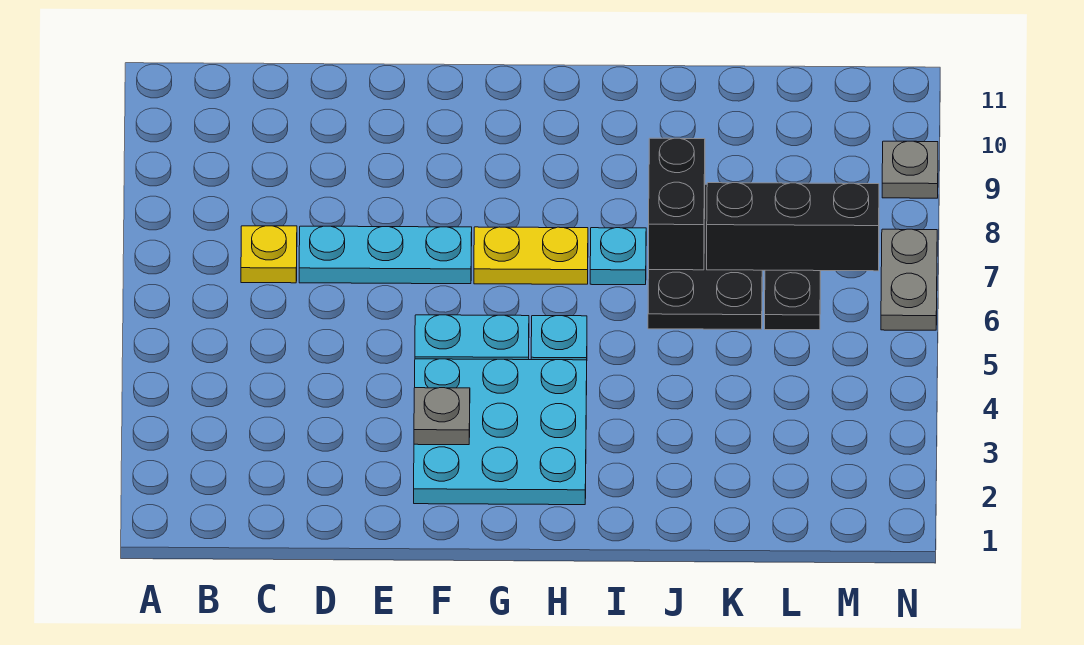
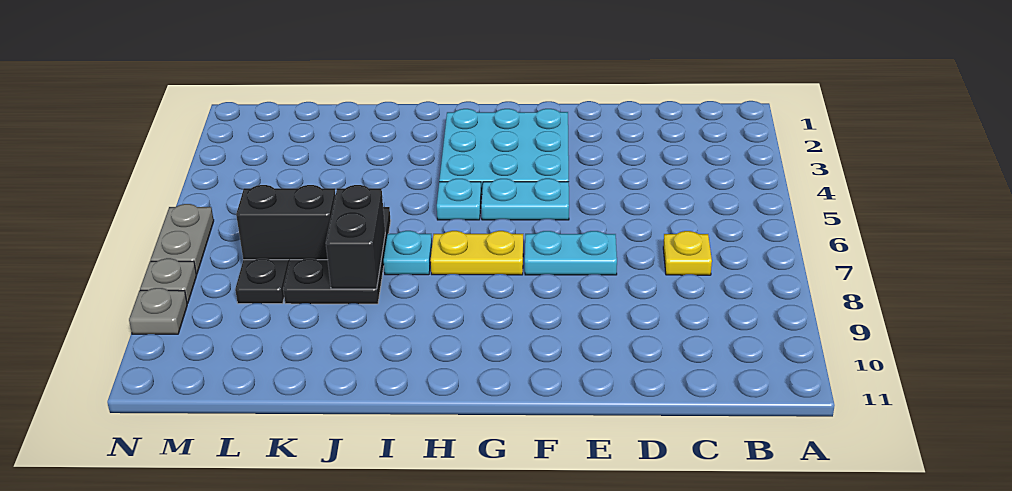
cyan plate D7:F7 level 1 -> cyan plate E7:F7 level 1
grey plate F3 level 2 -> grey plate N8 level 1
black brick K7:M7 level 2 -> black brick K7:L7 level 2

